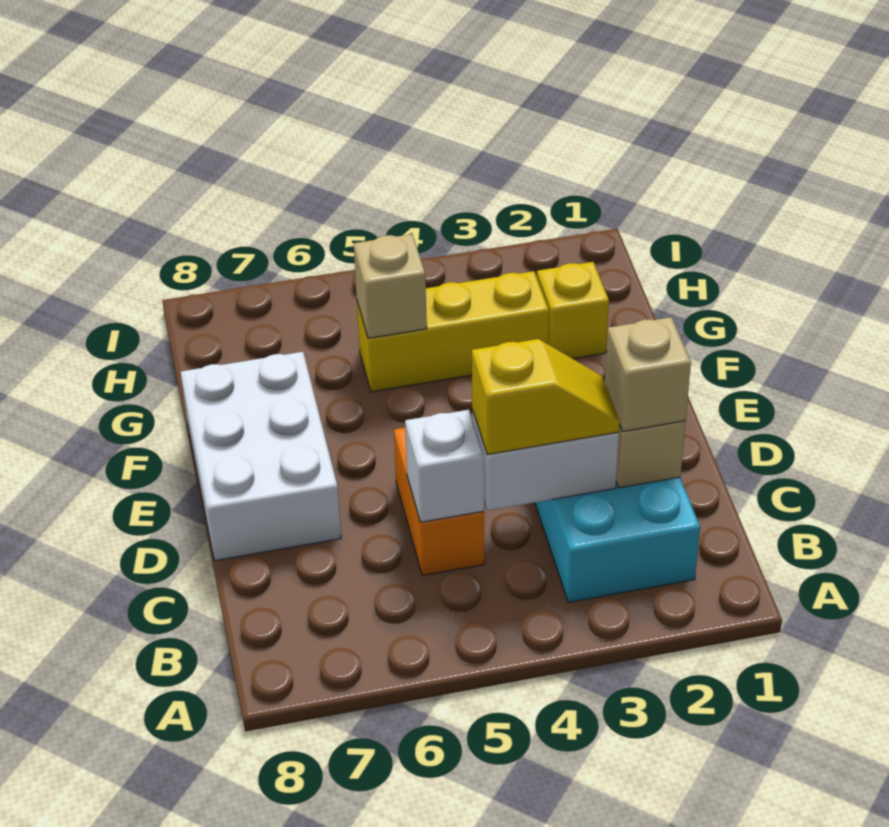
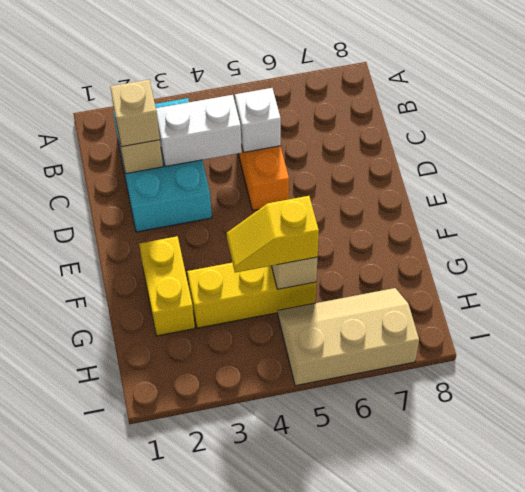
yellow slope C3:C4 level 3 top 4 -> yellow slope G4:G5 level 3 top 5
white brick D7:F8 level 1 -> none
yellow brick G2 level 1 -> yellow brick F2:G2 level 1
none -> tan slope H5:I7 level 1 top I

